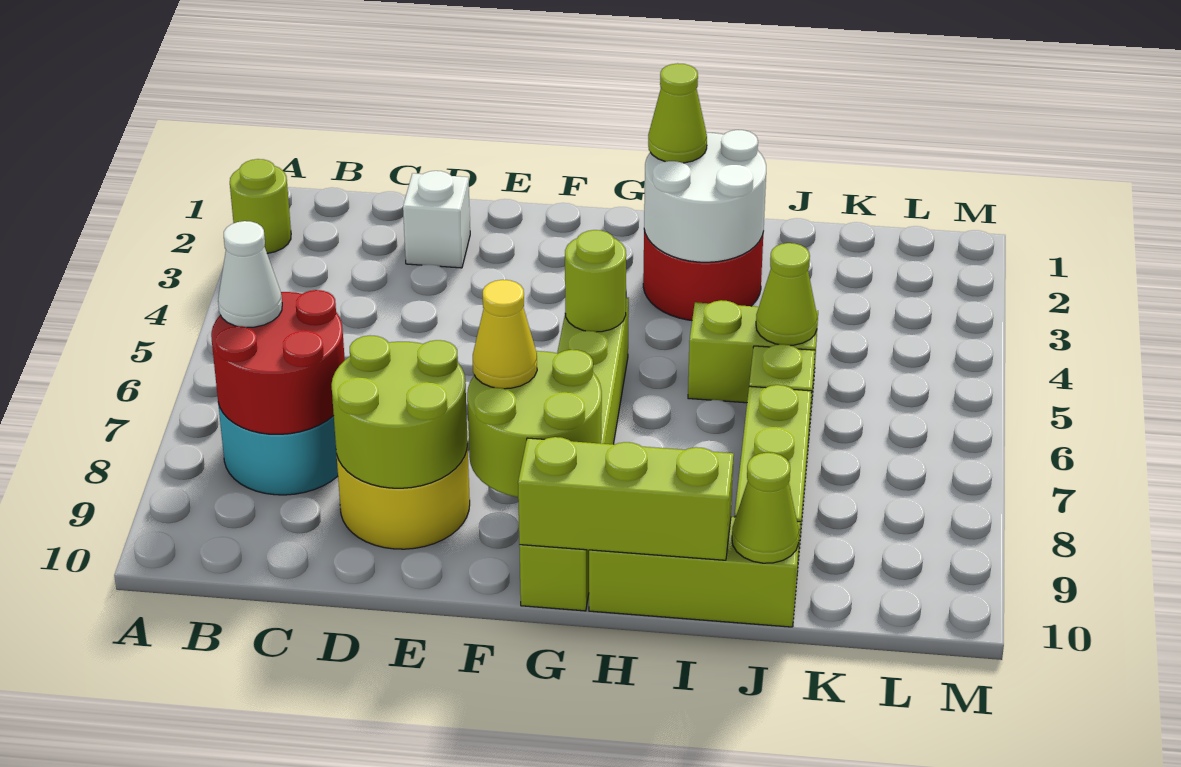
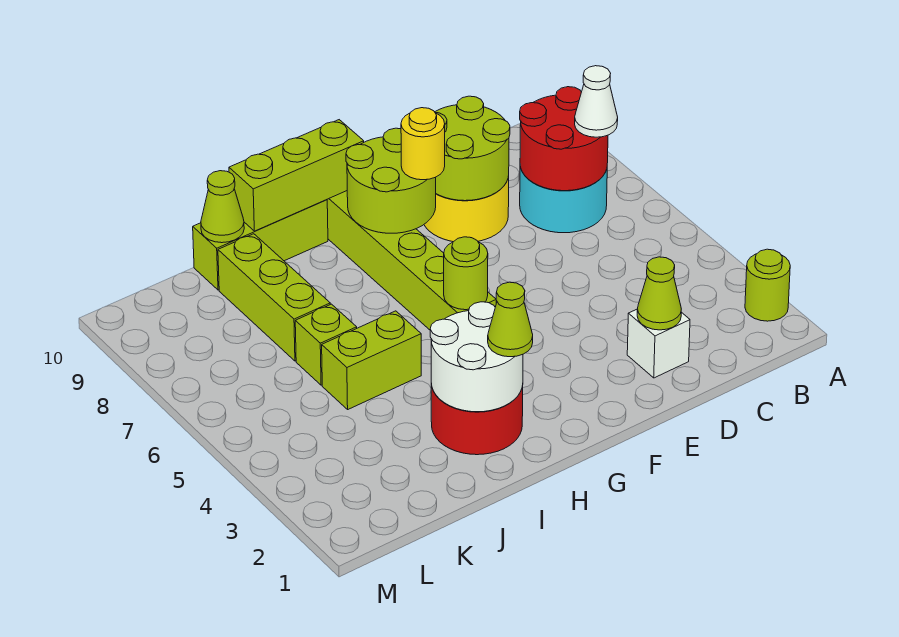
yellow cone F8 level 3 -> yellow round brick F8 level 3
lime cone J5 level 2 -> lime cone D2 level 2

